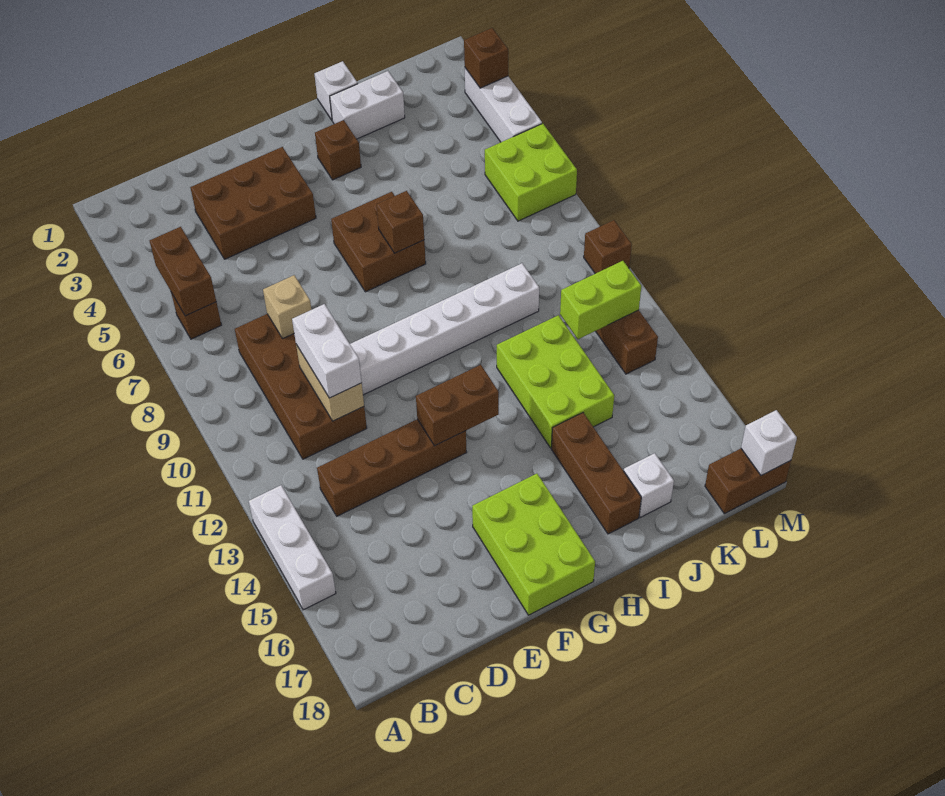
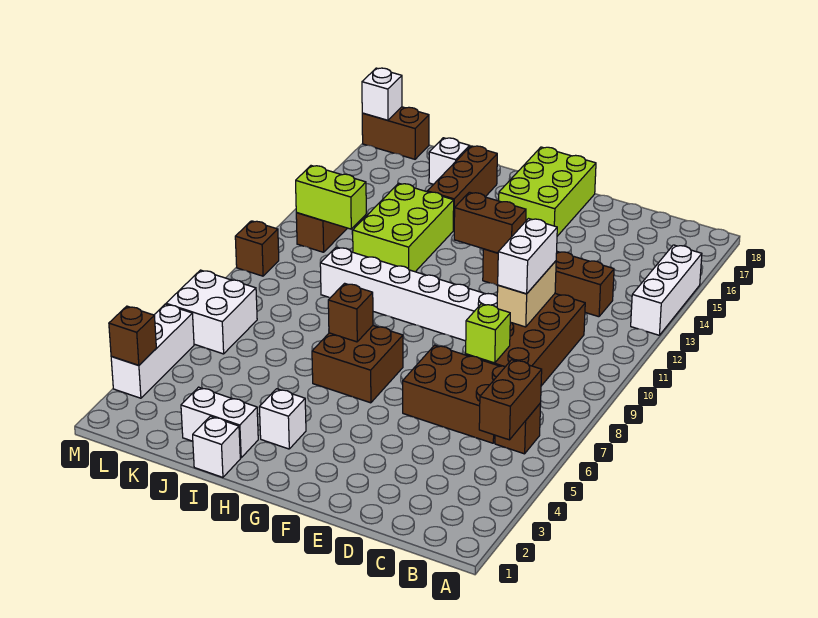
brown brick D3:F4 level 1 -> brown brick C6:E7 level 1
tan brick D8 level 2 -> lime brick D8 level 2
brown brick H3 level 1 -> white brick H3 level 1
lime brick L6:M7 level 1 -> white brick L6:M7 level 1

